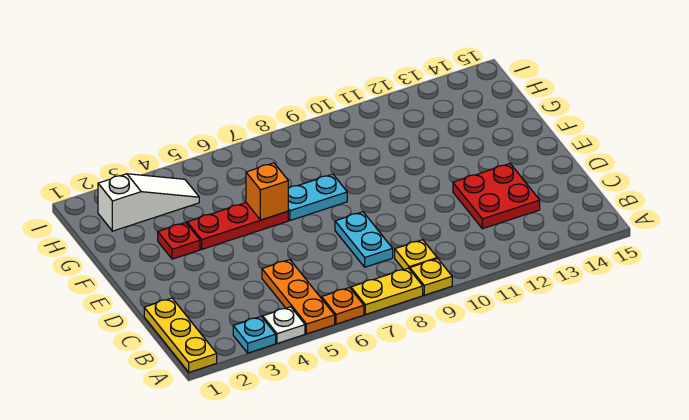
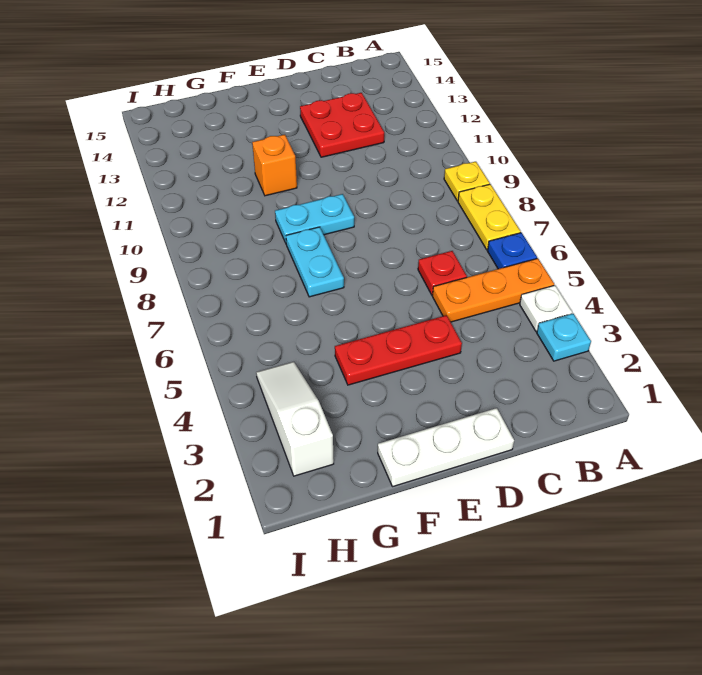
yellow plate A1:C1 level 1 -> none
orange plate A6 level 1 -> blue plate A6 level 1
yellow plate B9 level 1 -> none
cyan plate C8:D8 level 1 -> cyan plate E9:F9 level 1
none -> white plate D1:F1 level 1
red plate F3 level 1 -> red plate C6 level 1
red plate F4:F6 level 1 -> red plate D4:F4 level 1
orange brick F6 level 2 -> orange brick F11 level 1

